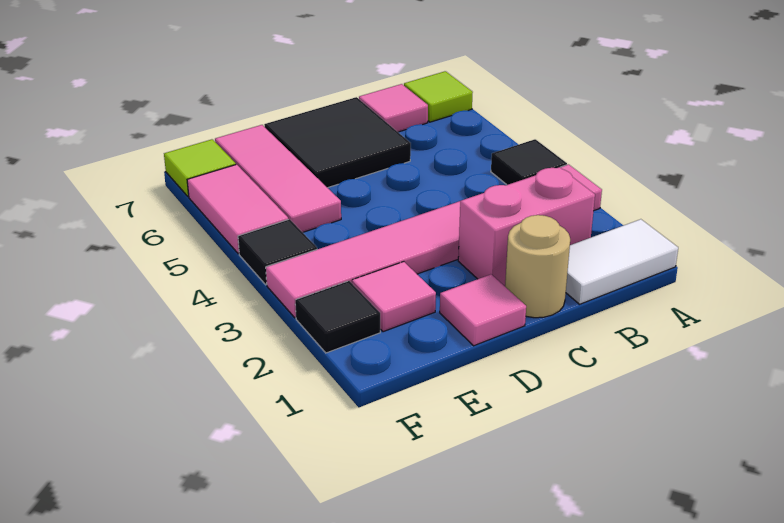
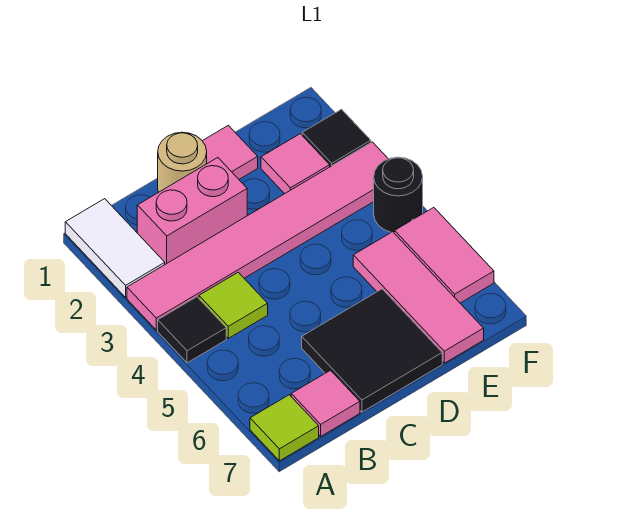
white tile A1:B1 level 1 -> white tile A1:A2 level 1
black tile F4 level 1 -> black round brick F4 level 1
lime tile F7 level 1 -> lime tile B4 level 1

